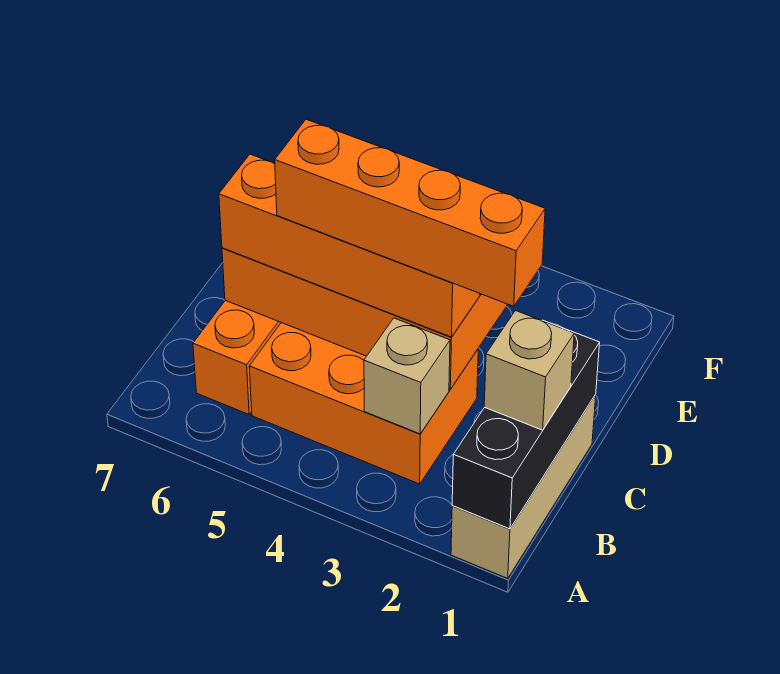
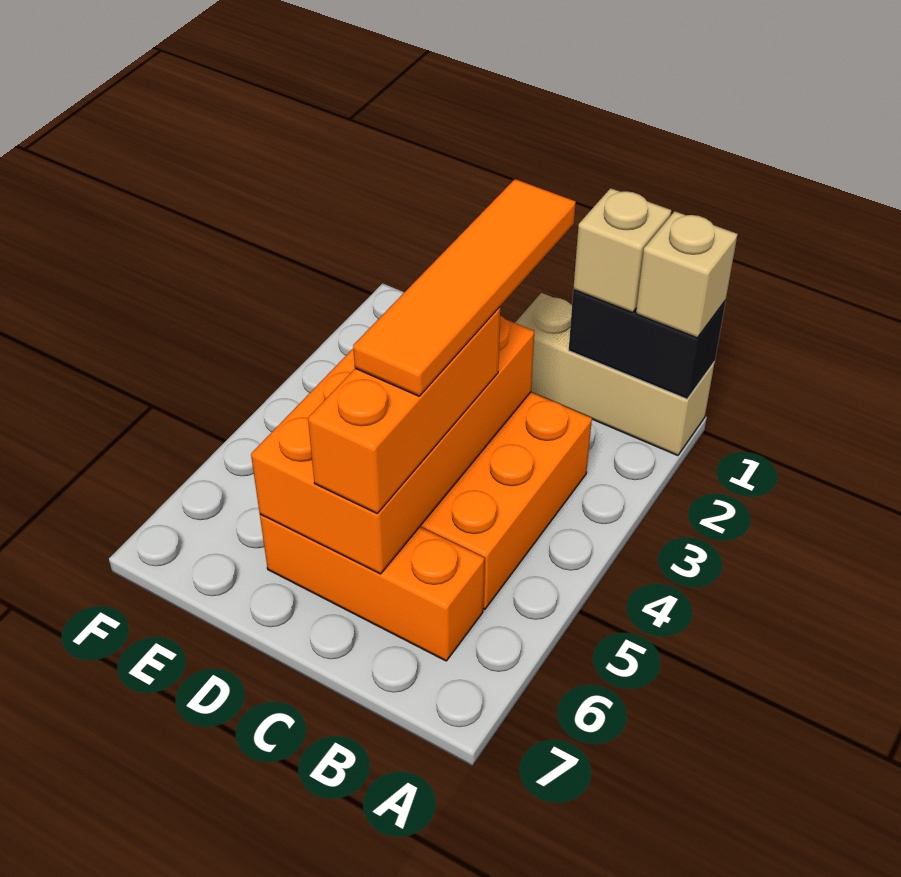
black brick A1:C1 level 2 -> black brick A1:B1 level 2
tan brick B3 level 2 -> tan brick A1 level 3
orange brick C2:C5 level 4 -> orange tile C2:C5 level 4
orange brick C3:C6 level 3 -> orange brick C4:C6 level 3

